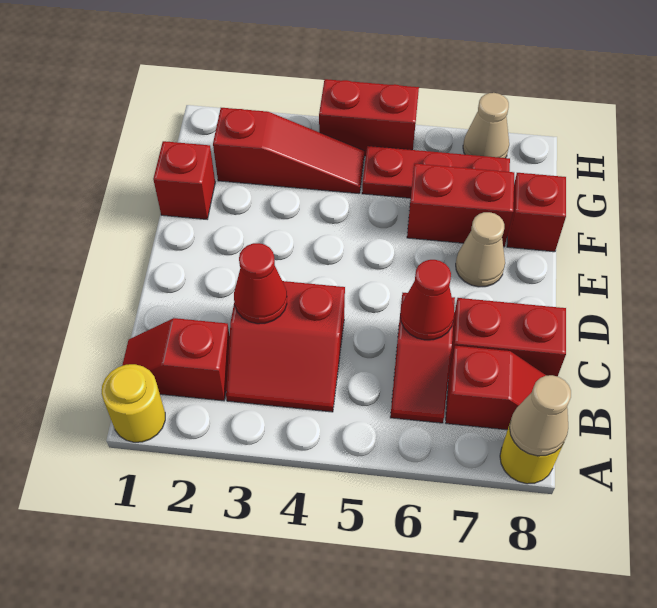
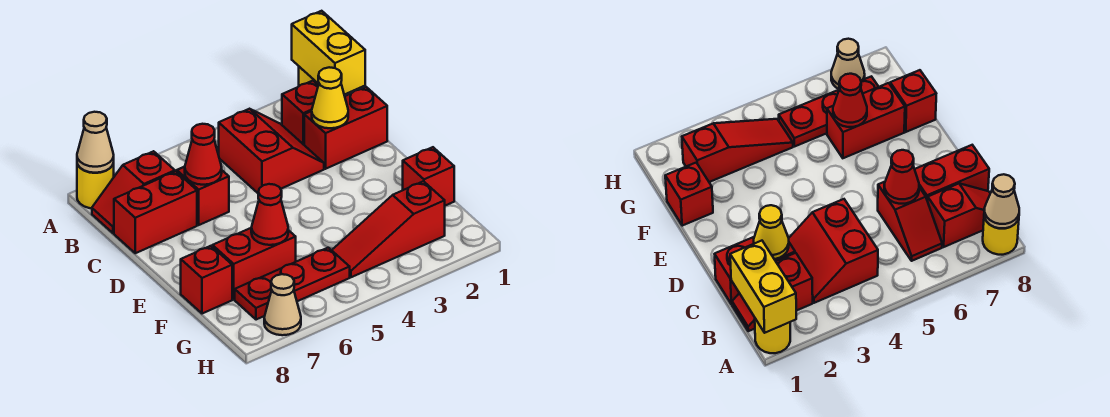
none -> yellow brick A1:B1 level 2
red slope B3:C4 level 1 top C -> red slope B3:C4 level 1 top 4
none -> yellow cone C2 level 2
red cone C3 level 2 -> red cone F6 level 2
tan cone E7 level 1 -> none
red brick H4:H5 level 1 -> red brick C1:C2 level 1

